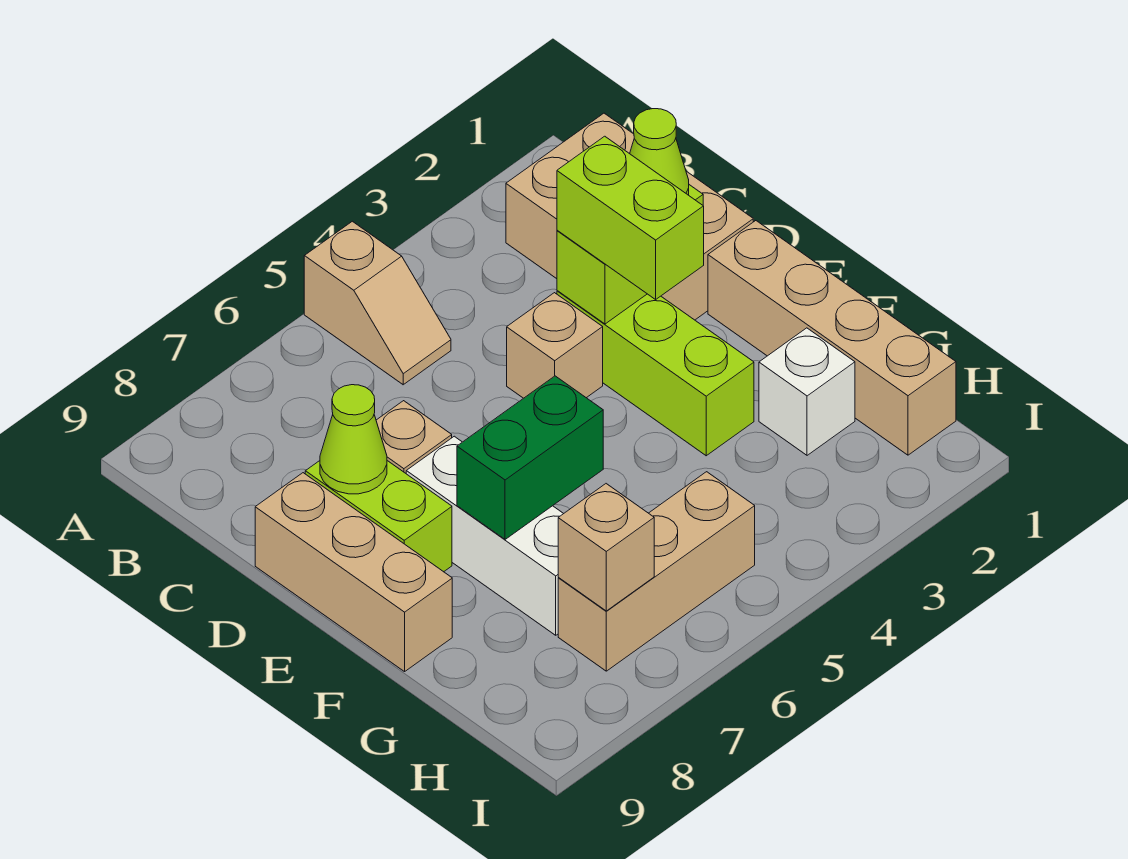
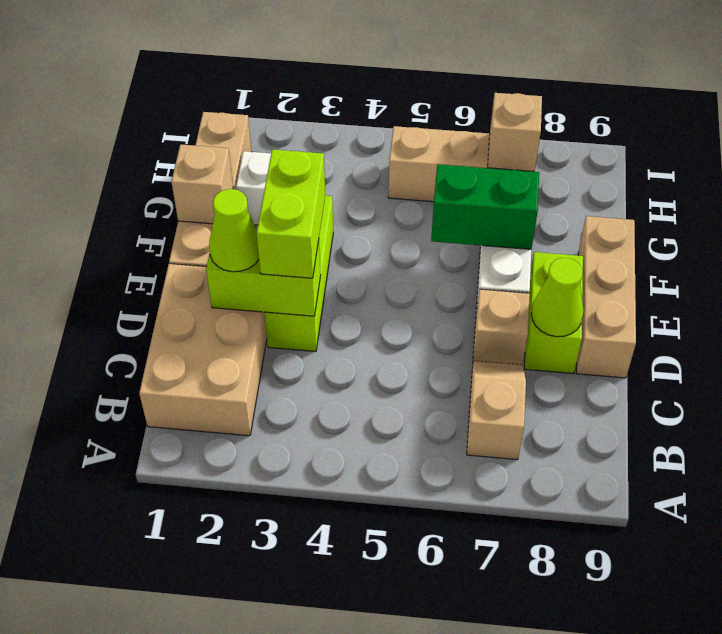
tan slope A5:B5 level 1 top A -> tan slope B7:C7 level 1 top B
tan brick D4 level 1 -> tan brick F1 level 2

